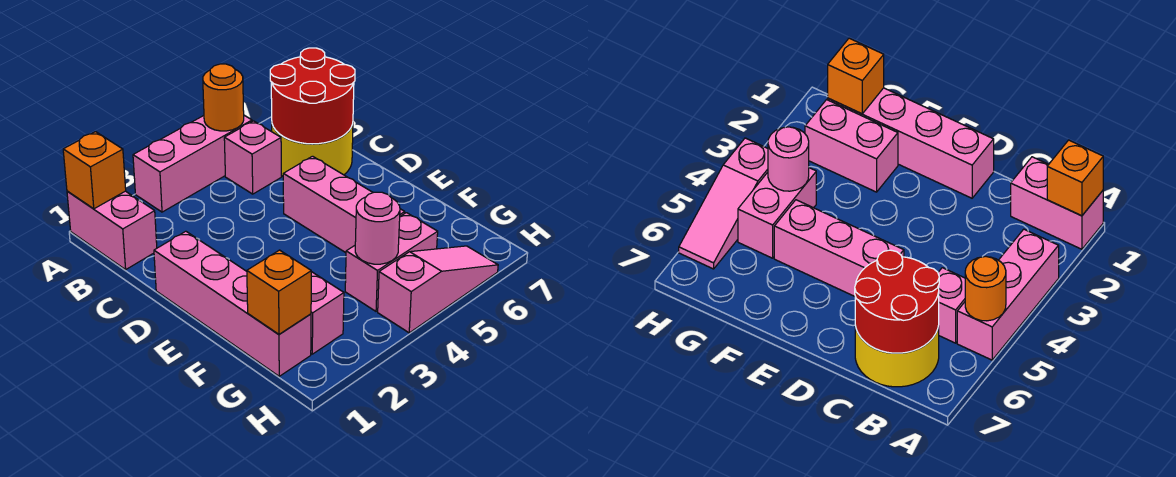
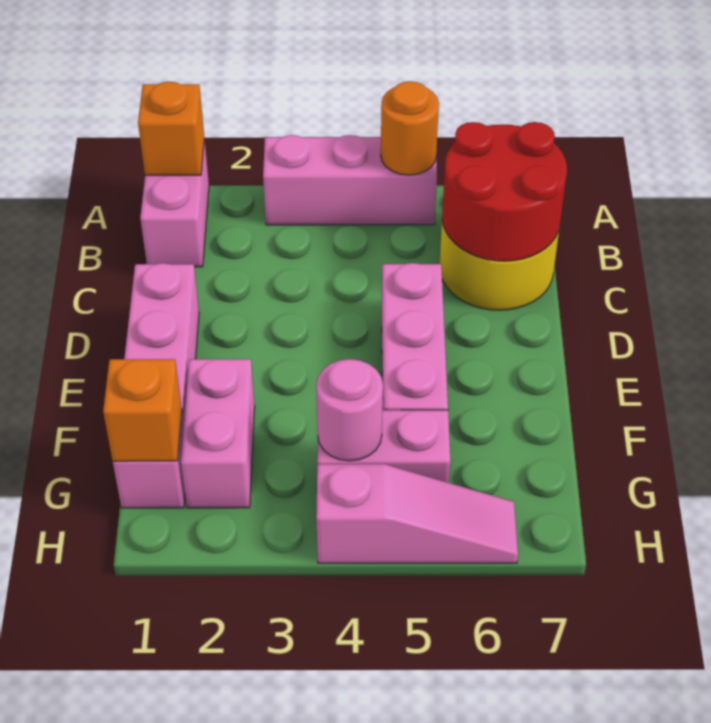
pink brick B5 level 1 -> none

